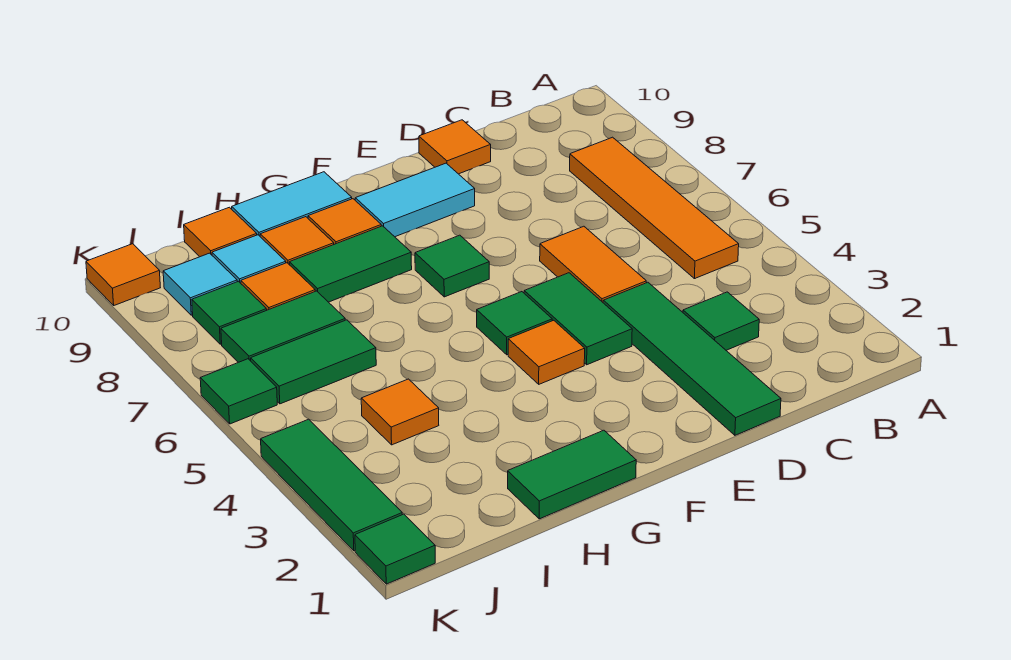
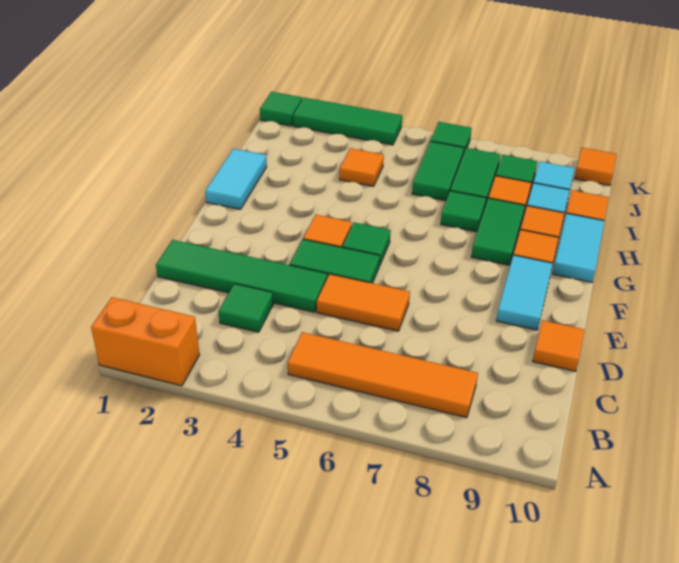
none -> orange brick A1:A2 level 1
green tile F7 level 1 -> green tile H7 level 1
green tile G1:H1 level 1 -> cyan tile G1:H1 level 1

